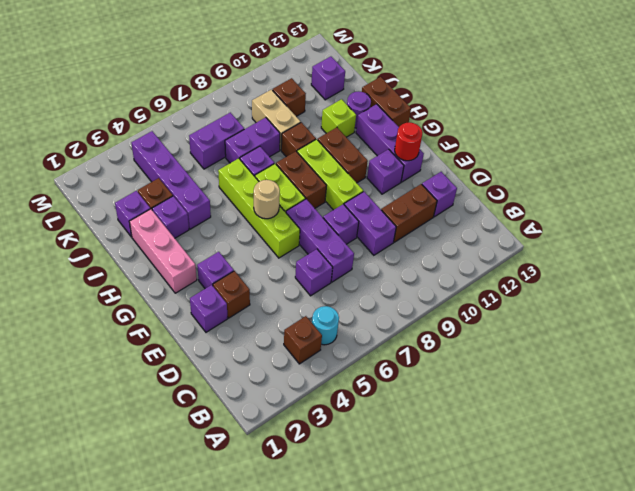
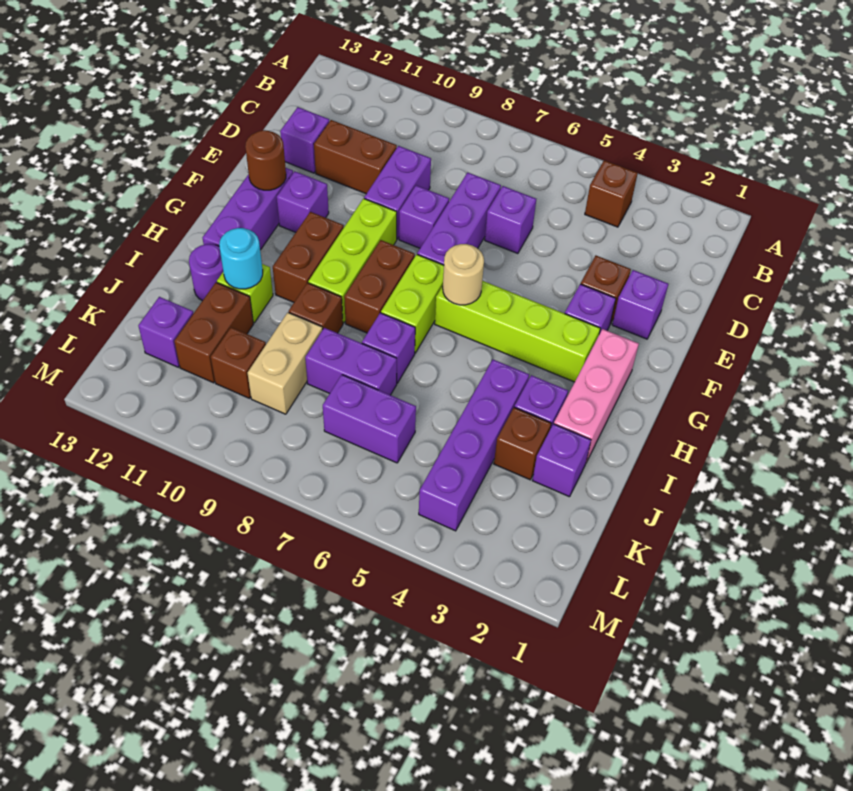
cyan round brick B5 level 1 -> cyan round brick I11 level 2
lime brick F6:I6 level 1 -> lime brick G3:G6 level 1
red round brick F12 level 2 -> brown round brick F12 level 2
brown brick H13:I13 level 1 -> brown brick J11:K11 level 1

